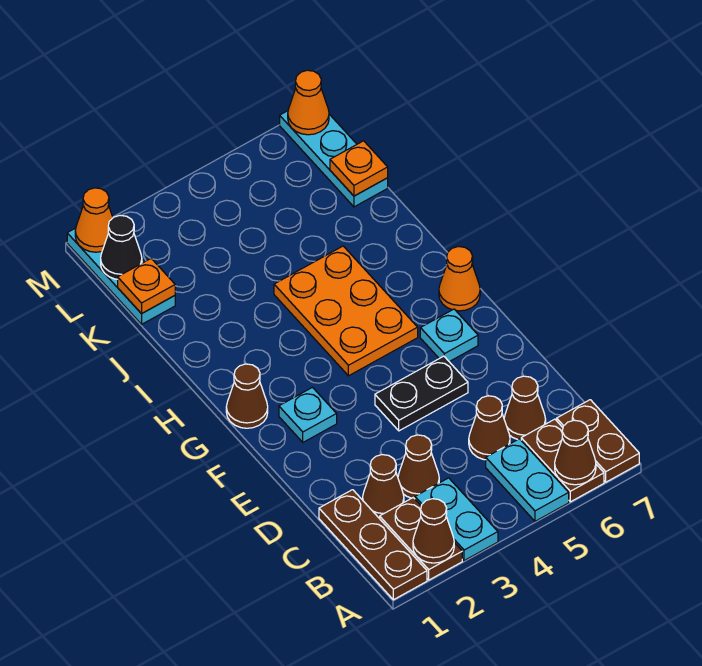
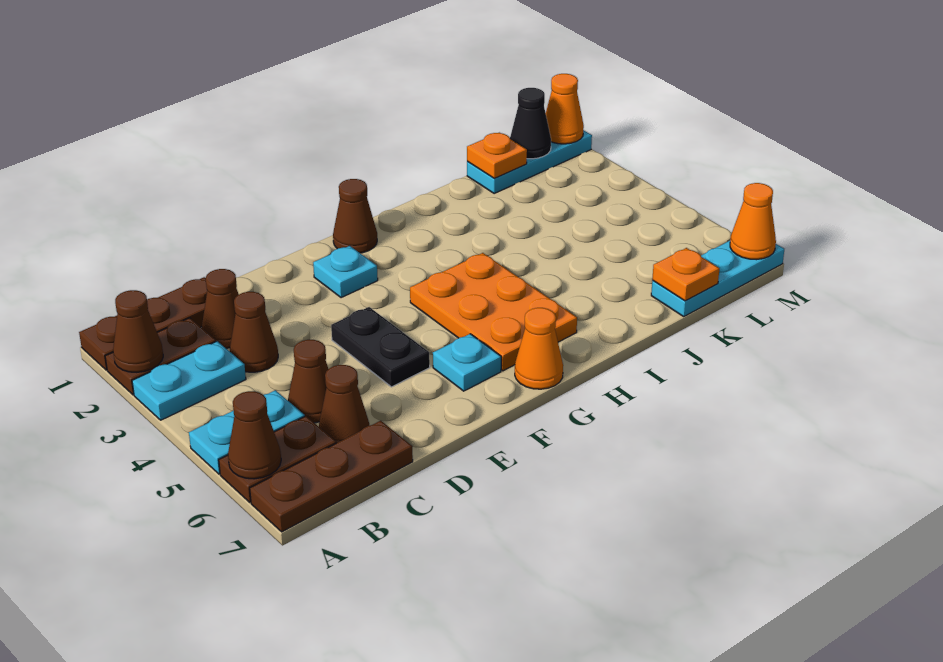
brown plate A7:B7 level 1 -> brown plate A7:C7 level 1
orange plate G4:I5 level 1 -> orange plate G4:H6 level 1

